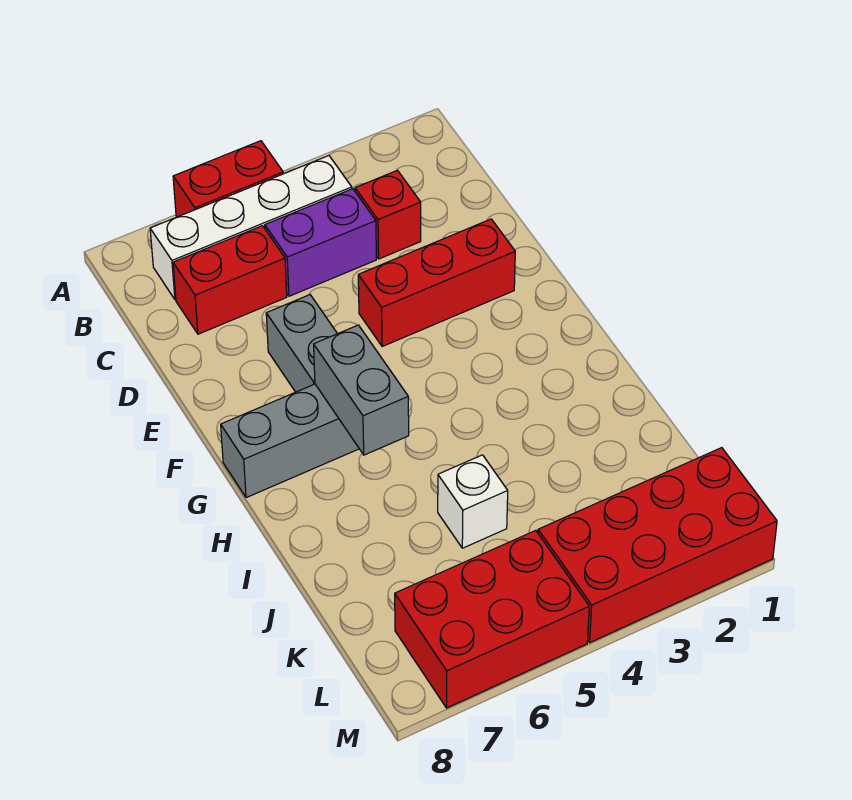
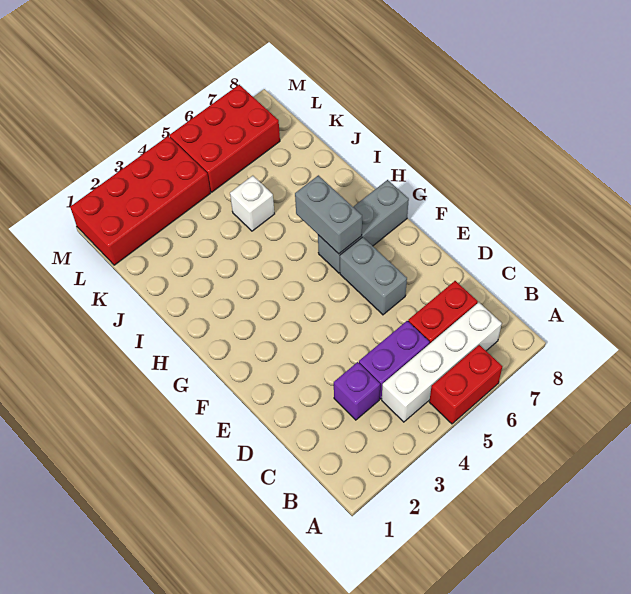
red brick C3 level 1 -> purple brick C3 level 1
red brick E2:E4 level 1 -> none

